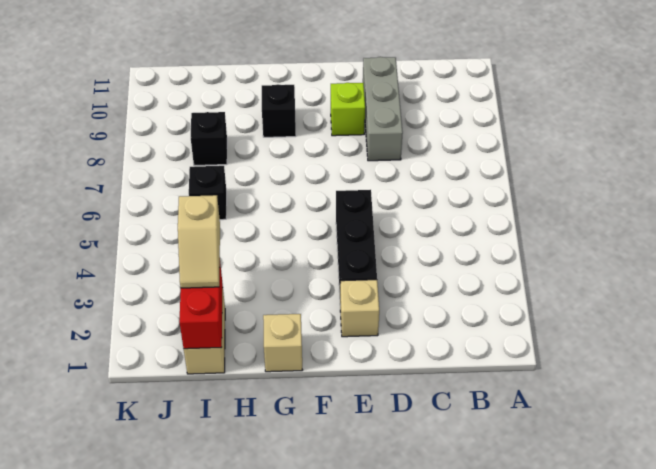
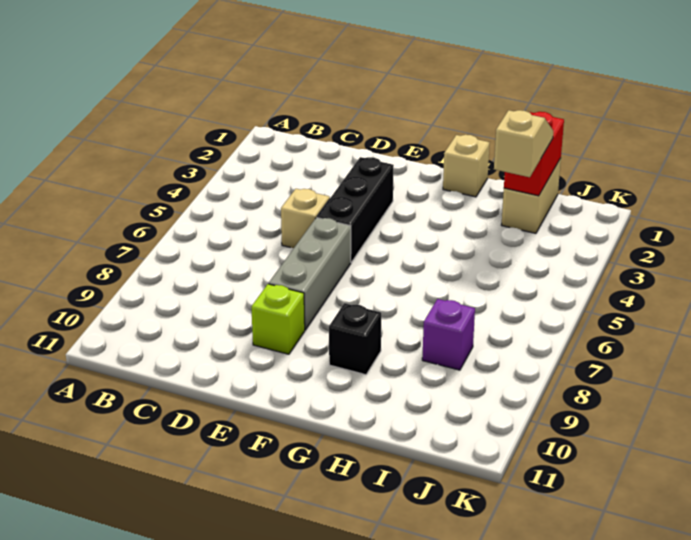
grey brick D8:D10 level 1 -> grey brick E6:E8 level 1
tan brick E2 level 1 -> tan brick D5 level 1
black brick I6 level 1 -> none
black brick I8 level 1 -> purple brick I8 level 1

